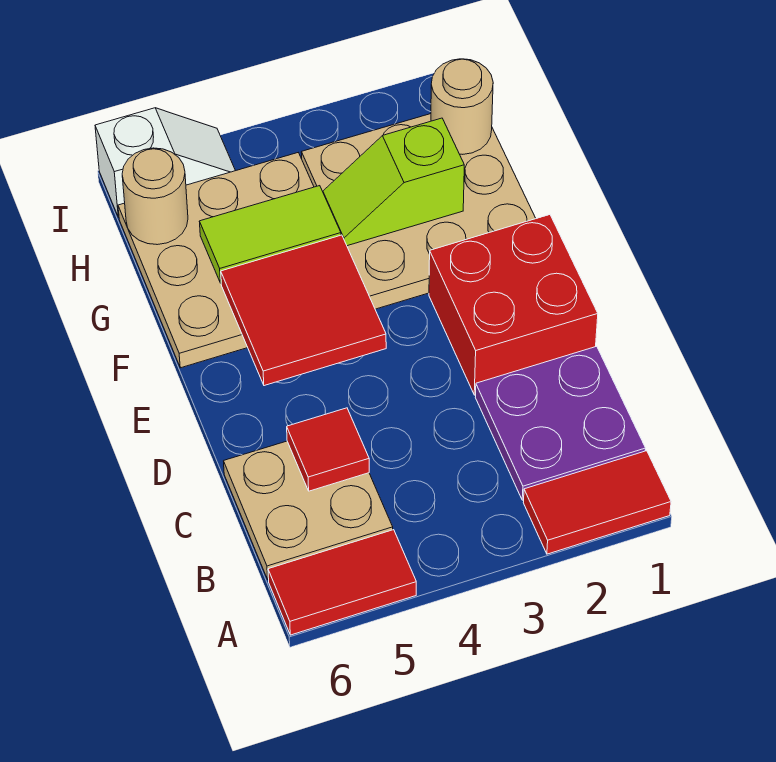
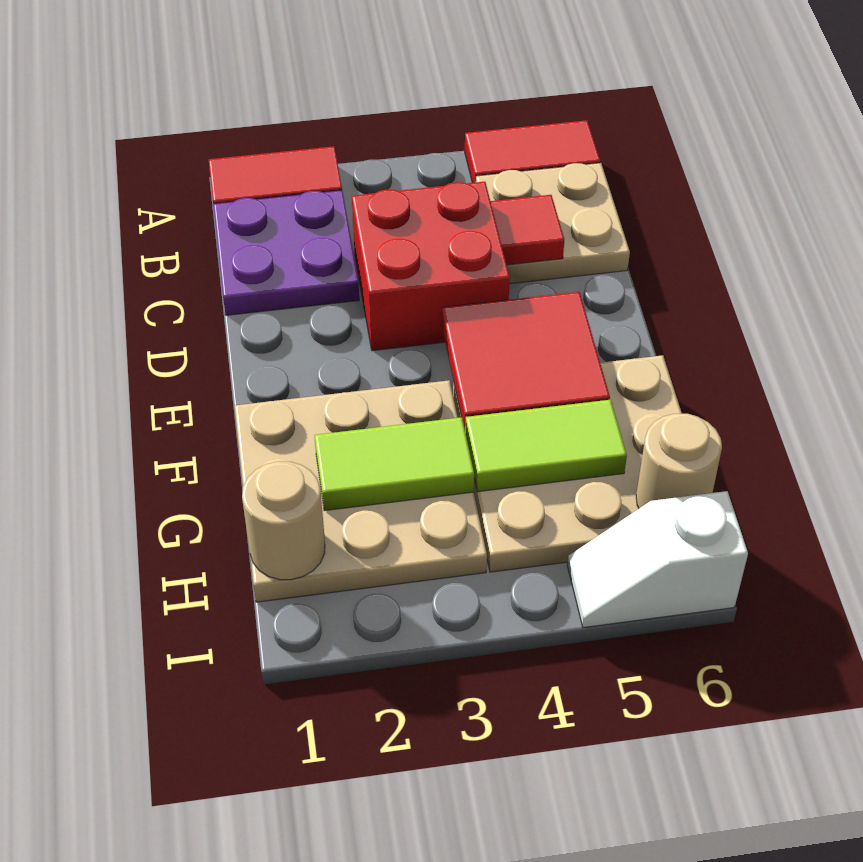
red brick D1:E2 level 1 -> red brick C3:D4 level 1
lime slope G2:G3 level 2 top 2 -> lime tile G2:G3 level 2

